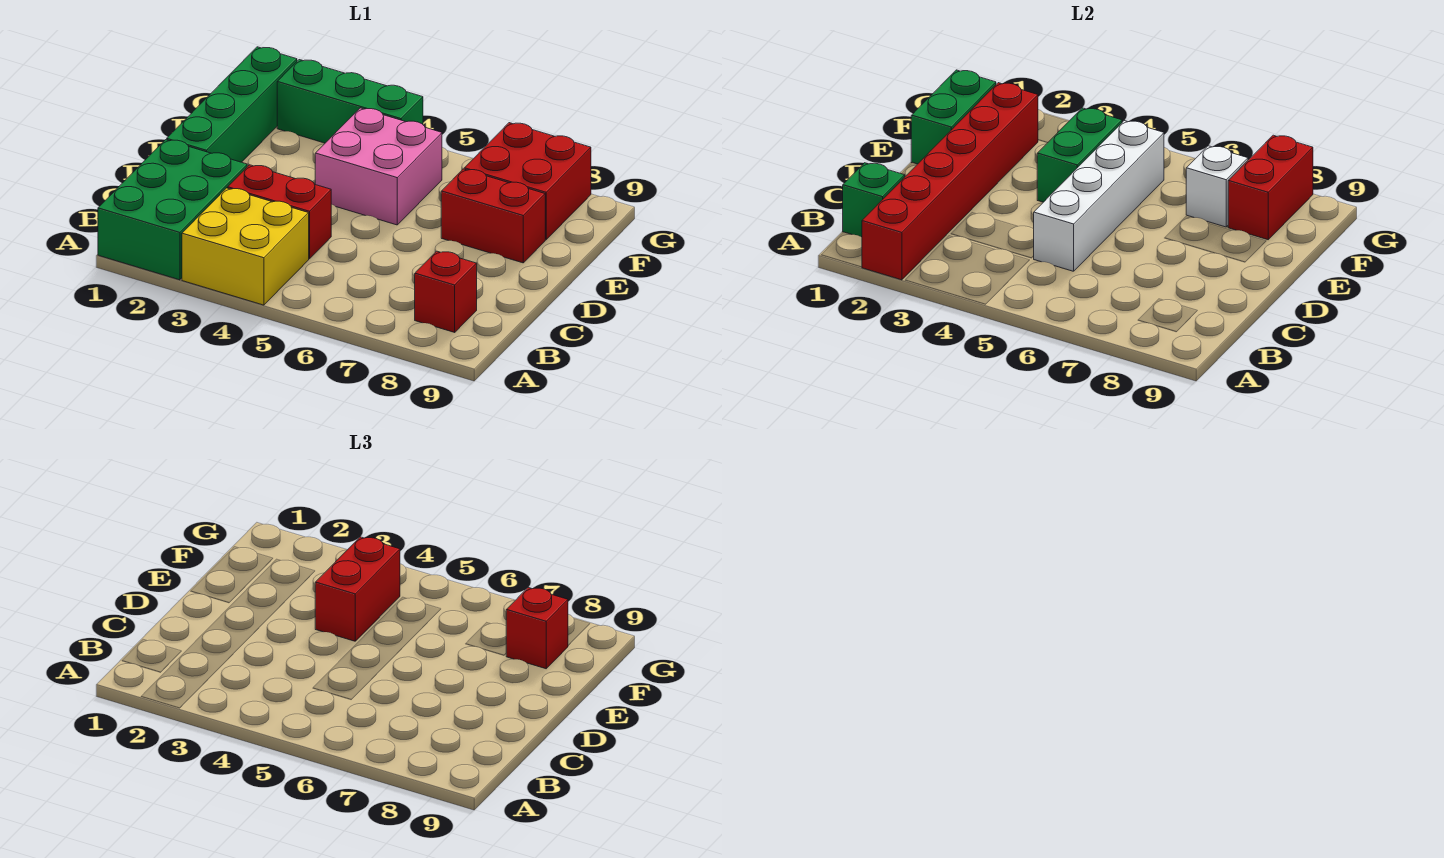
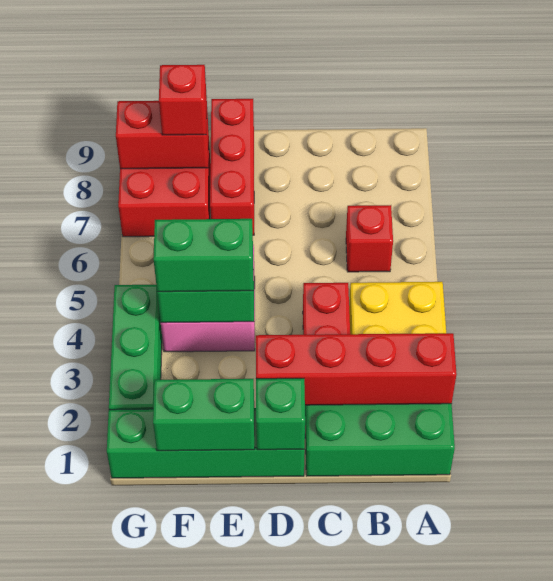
red brick A2:F2 level 2 -> red brick A2:D2 level 2
green brick B1 level 2 -> green brick D1 level 2
red brick B8 level 1 -> red brick B6 level 1
white brick C5:F5 level 2 -> none
red brick E4:F4 level 3 -> green brick E4:F4 level 3
red brick E7:E8 level 1 -> red brick E7:E9 level 1
white brick F7 level 2 -> none

